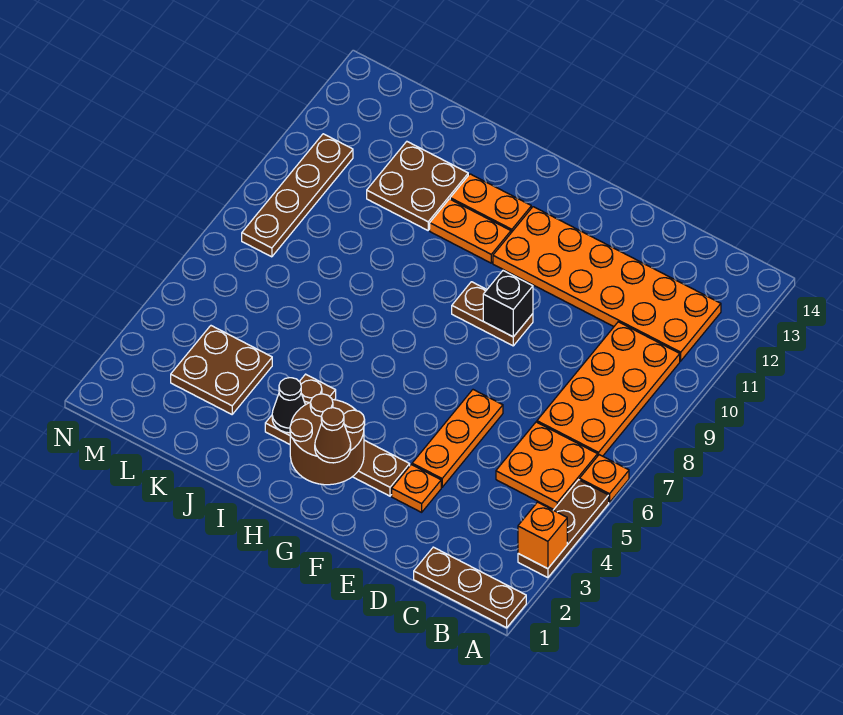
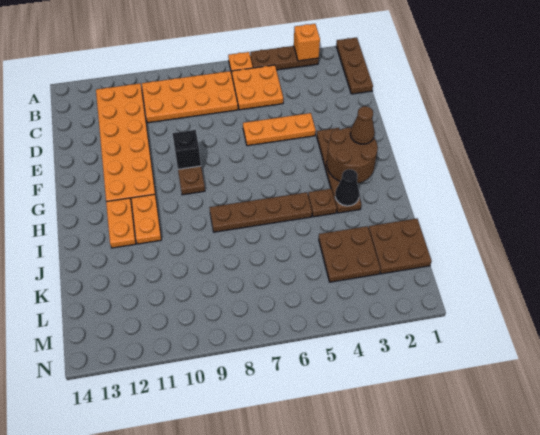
orange plate E3 level 1 -> none
brown plate J11:K12 level 1 -> brown plate K1:L2 level 1
brown plate M8:M11 level 1 -> brown plate I5:I8 level 1

